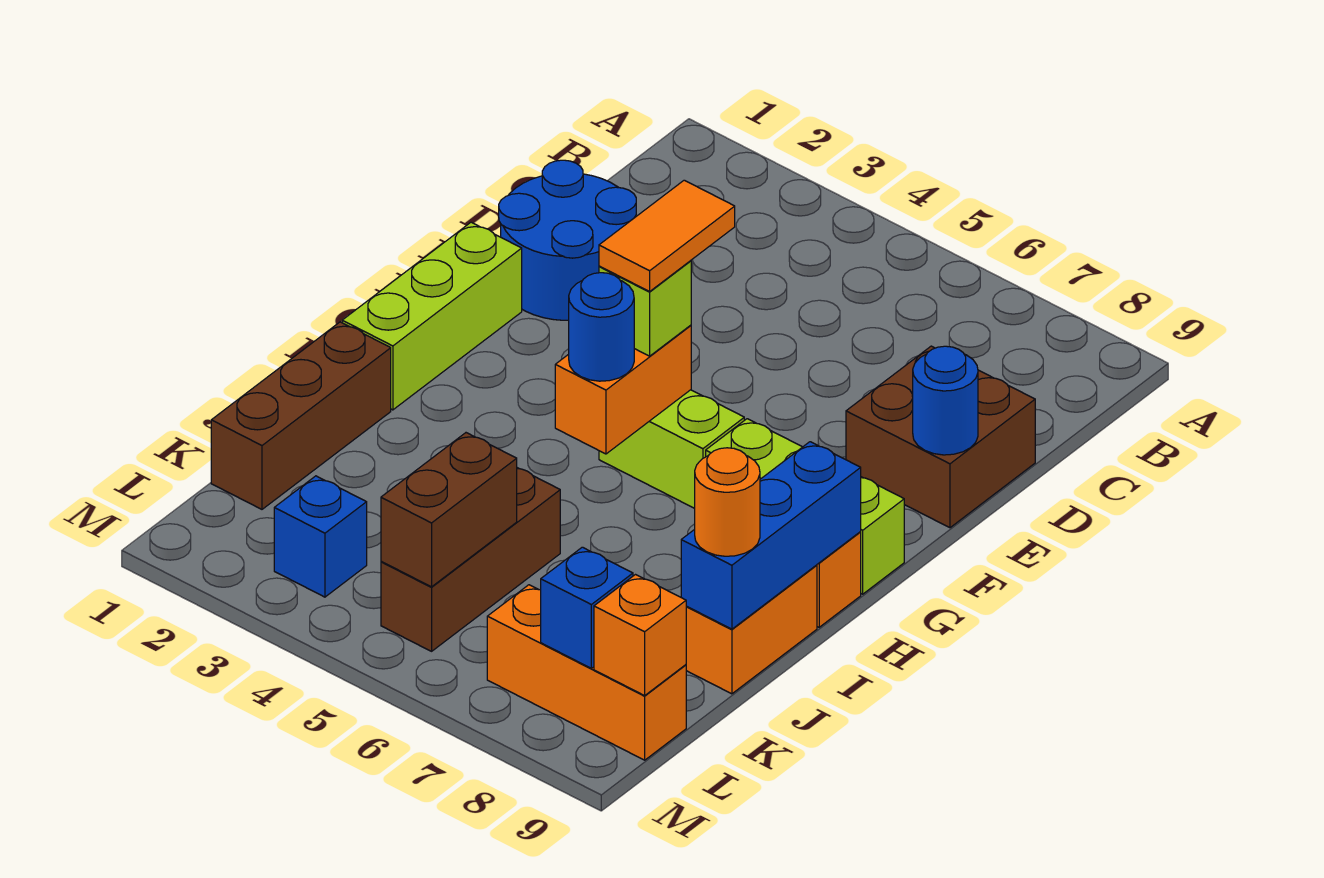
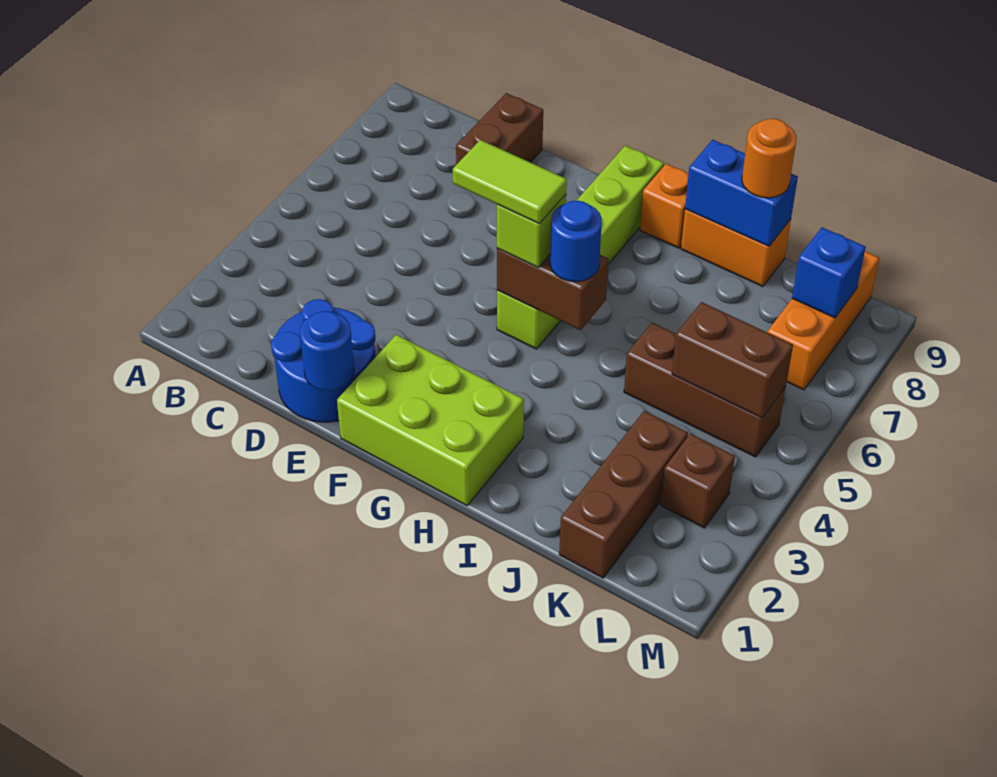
brown brick D8:E9 level 1 -> brown brick D8:D9 level 1
blue round brick E9 level 2 -> blue round brick E1 level 2
lime brick F1:H1 level 1 -> lime brick F1:H2 level 1
orange tile F5:G5 level 4 -> lime tile F5:G5 level 4
orange brick G5:H5 level 2 -> brown brick G5:H5 level 2
blue brick H9:J9 level 2 -> blue brick I9:J9 level 2
brown brick I1:K1 level 1 -> brown brick K1:K3 level 1
blue brick L3 level 1 -> brown brick L3 level 1
orange brick L9 level 2 -> none

